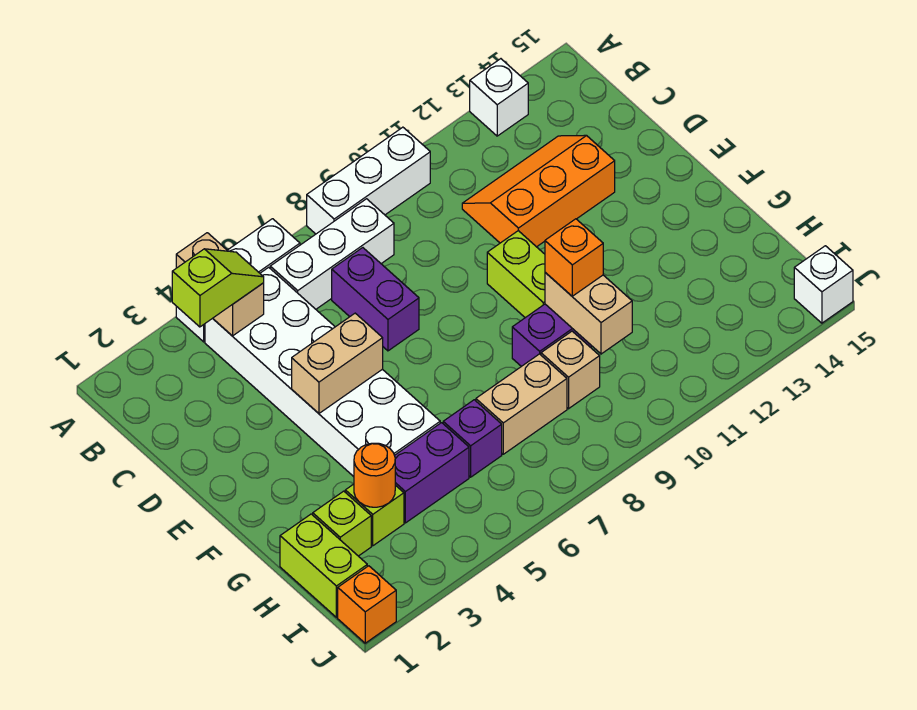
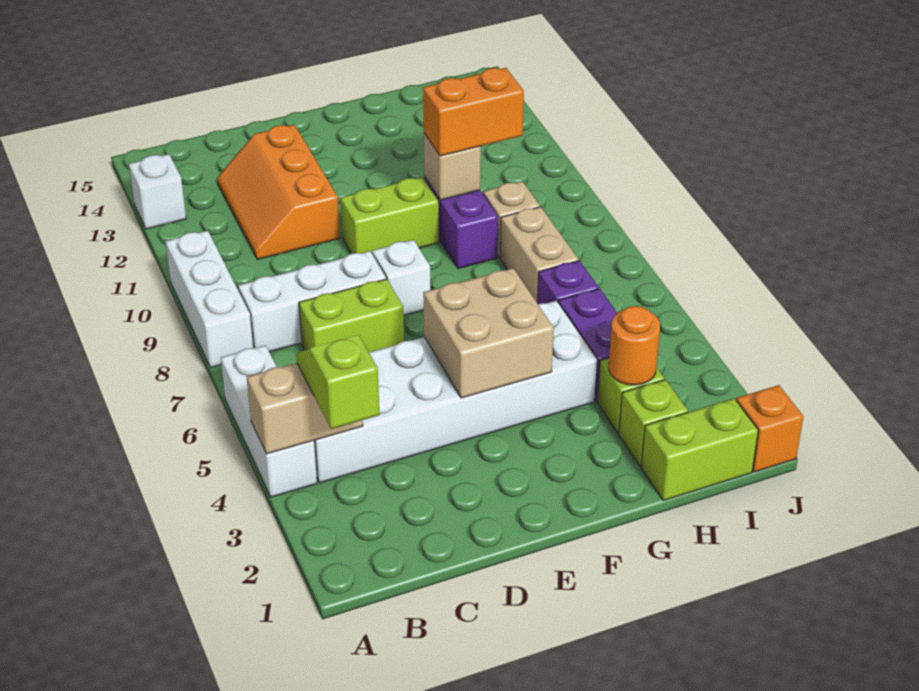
white brick B6:B8 level 1 -> white brick B8:D8 level 1
purple brick C7:D7 level 1 -> lime brick C7:D7 level 1
tan brick E4:E5 level 2 -> tan brick E4:F5 level 2
tan brick G10:H10 level 2 -> tan brick G10 level 2
orange brick G10 level 3 -> orange brick G10:H10 level 3
white brick J15 level 1 -> white brick E8 level 1

